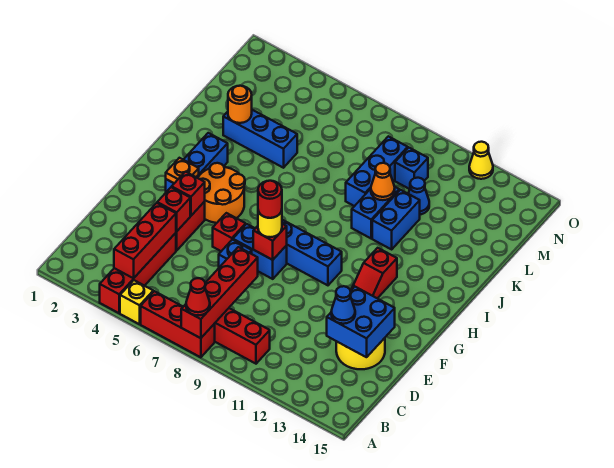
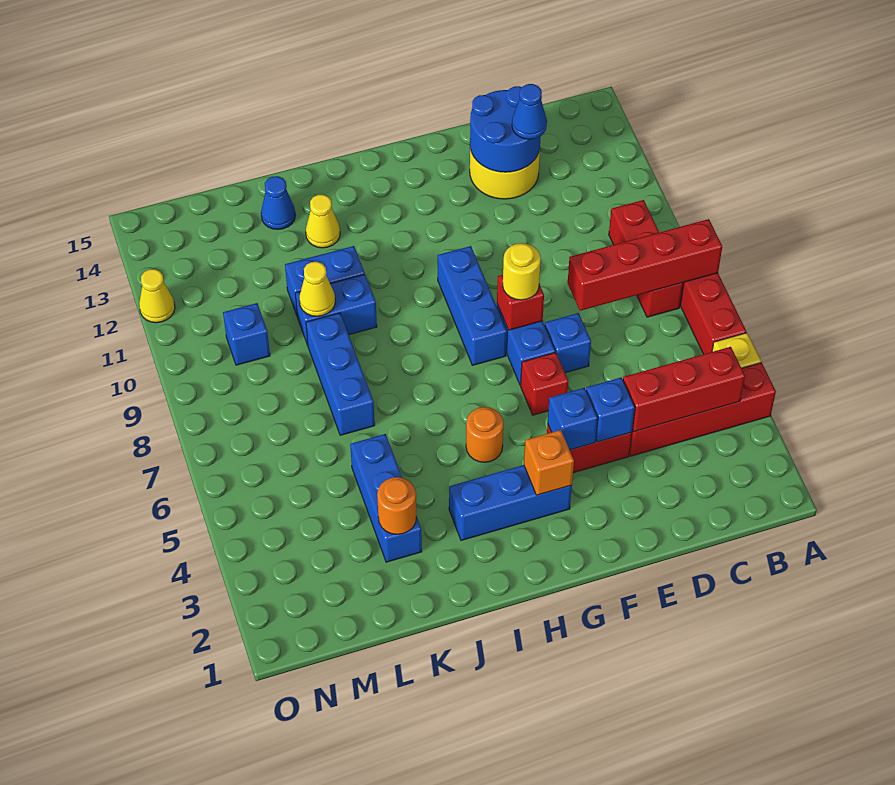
red cone A8 level 3 -> none
blue brick D13:E14 level 2 -> blue round brick D13:E14 level 2
red brick E4 level 2 -> blue brick E4 level 2
red brick F4 level 2 -> blue brick F4 level 2
red round brick F8 level 4 -> none
orange plate G3 level 2 -> orange brick G3 level 2
orange round brick G4:H5 level 1 -> orange round brick H5 level 1
red slope G12:H12 level 1 top H -> none
none -> yellow cone J13 level 1
blue brick K9:M9 level 1 -> blue brick K7:K9 level 1
orange cone K10 level 2 -> yellow cone K10 level 2
blue cone L11 level 1 -> blue cone K14 level 1

